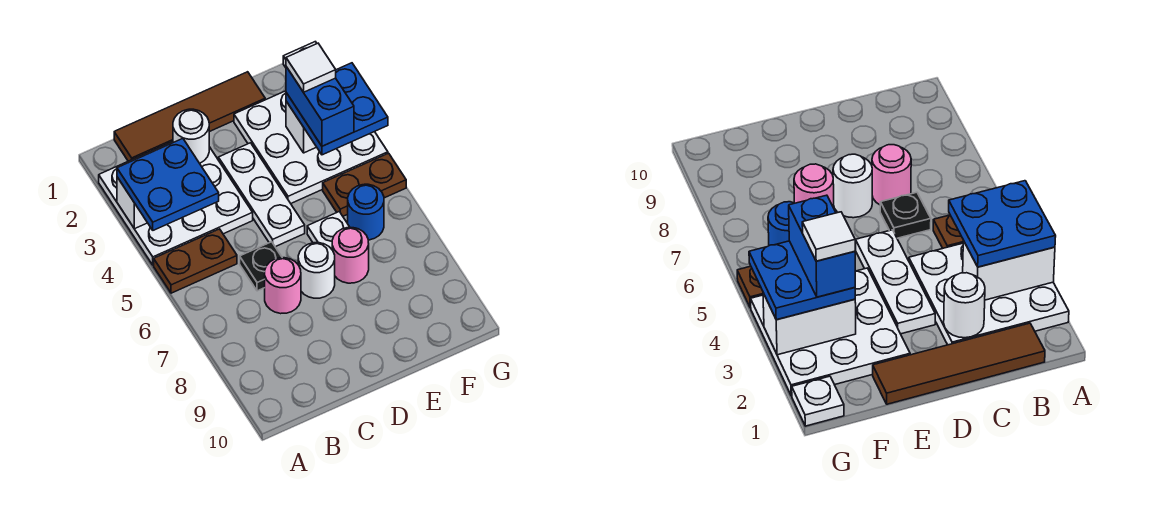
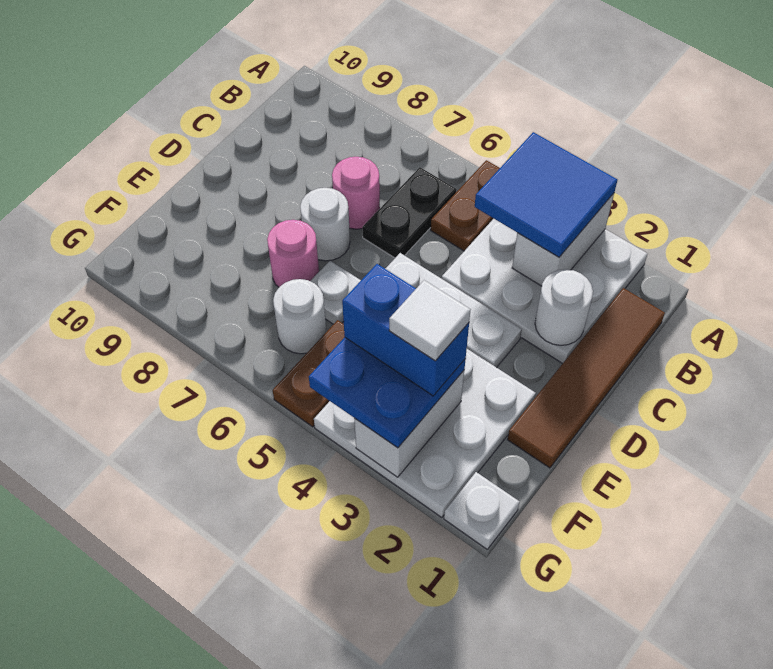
blue plate A3:B4 level 3 -> blue tile A3:B4 level 3
black plate C6 level 1 -> black plate B6:C6 level 1
blue round brick F6 level 1 -> white round brick F6 level 1

